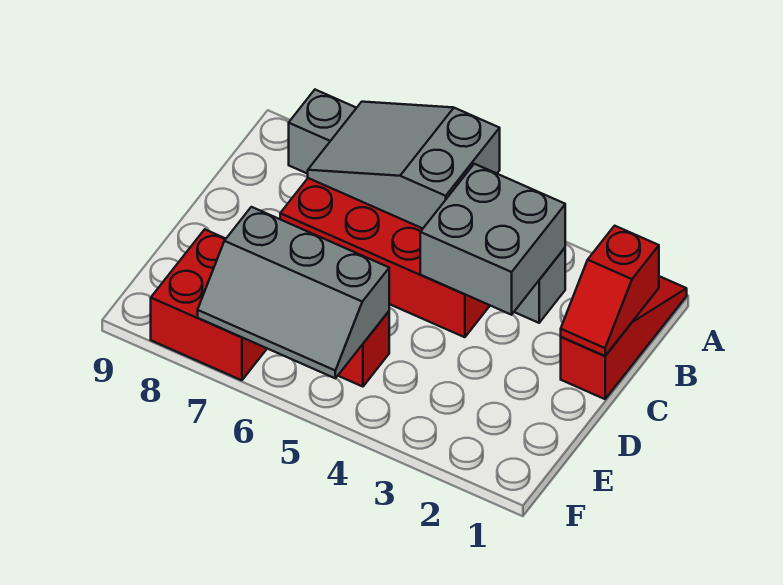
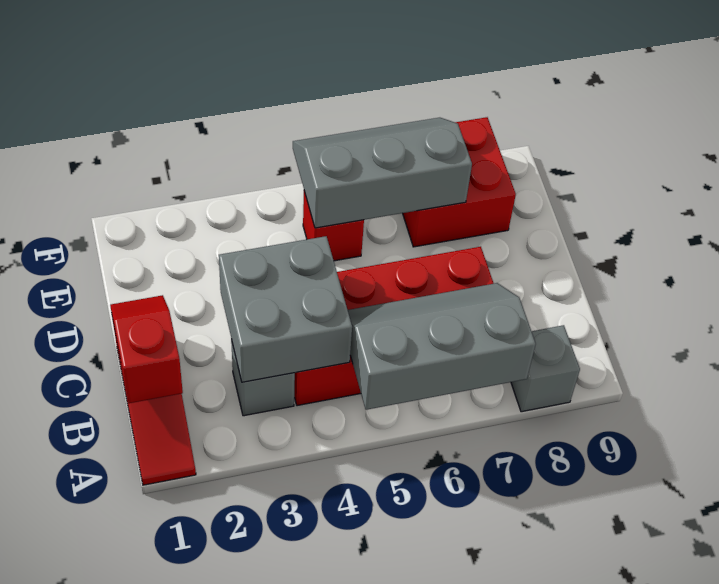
grey slope A5:B7 level 2 top 5 -> grey slope A5:B7 level 2 top A

